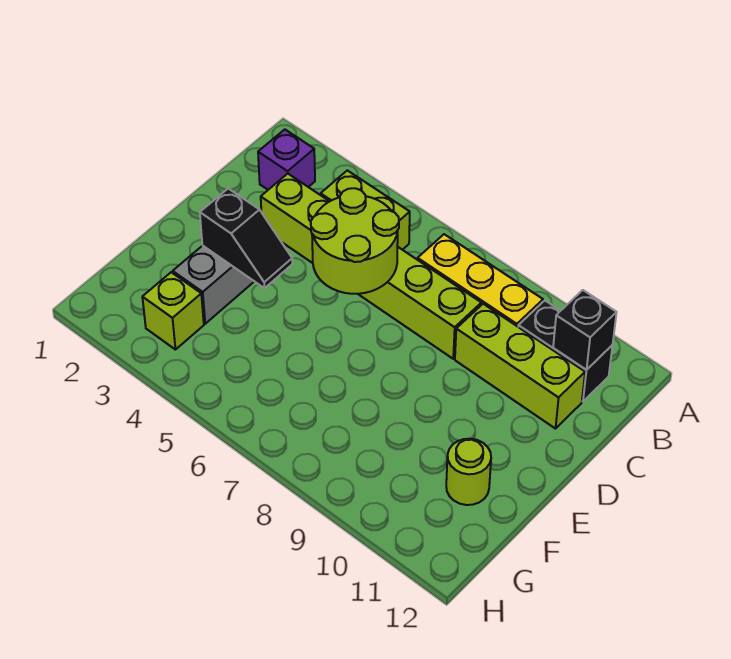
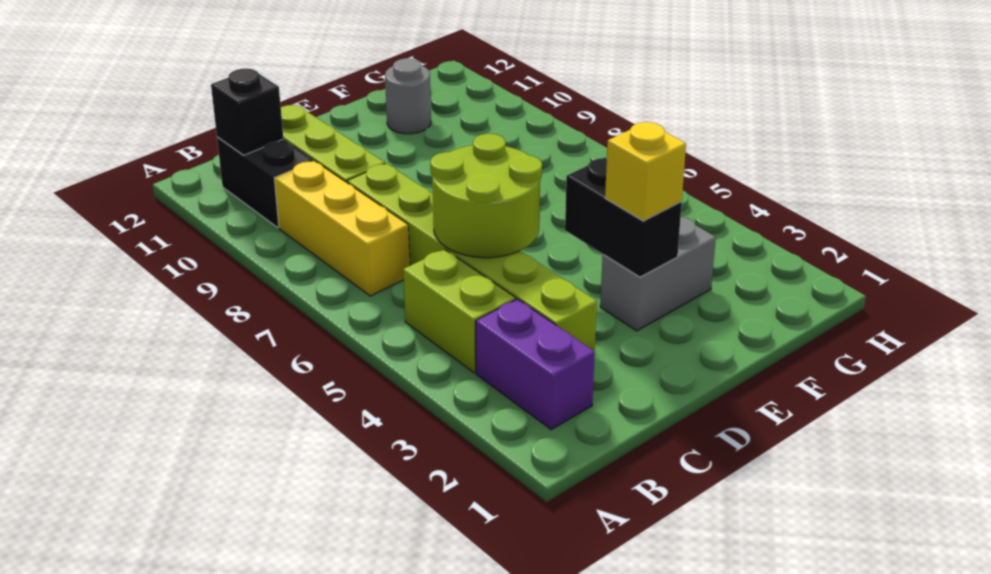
purple brick B2 level 1 -> purple brick B2:B3 level 1
black slope E3:E4 level 2 top 3 -> black brick E3:E4 level 2
none -> yellow brick E3 level 3
lime round brick F11 level 1 -> grey round brick F11 level 1
lime brick G3 level 1 -> none

